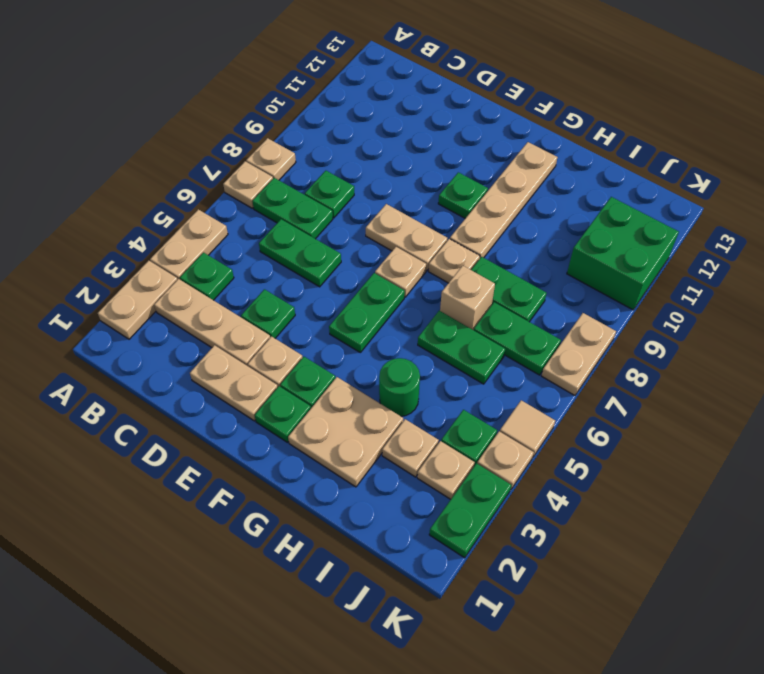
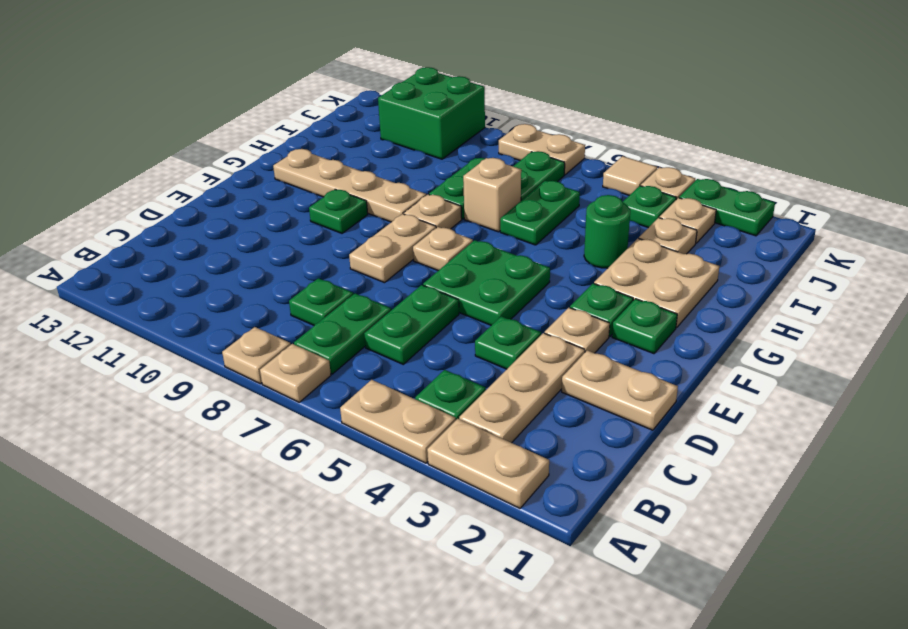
tan plate D2:E2 level 1 -> tan plate D1:D2 level 1
green plate F5:F6 level 1 -> green plate E5:F6 level 1

